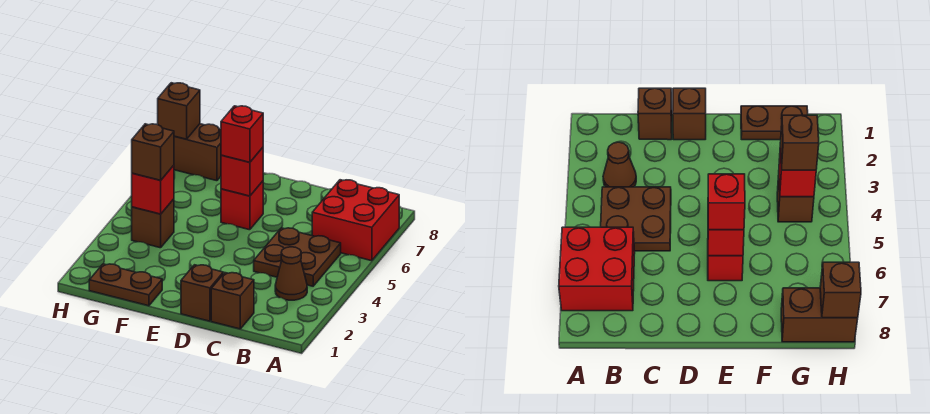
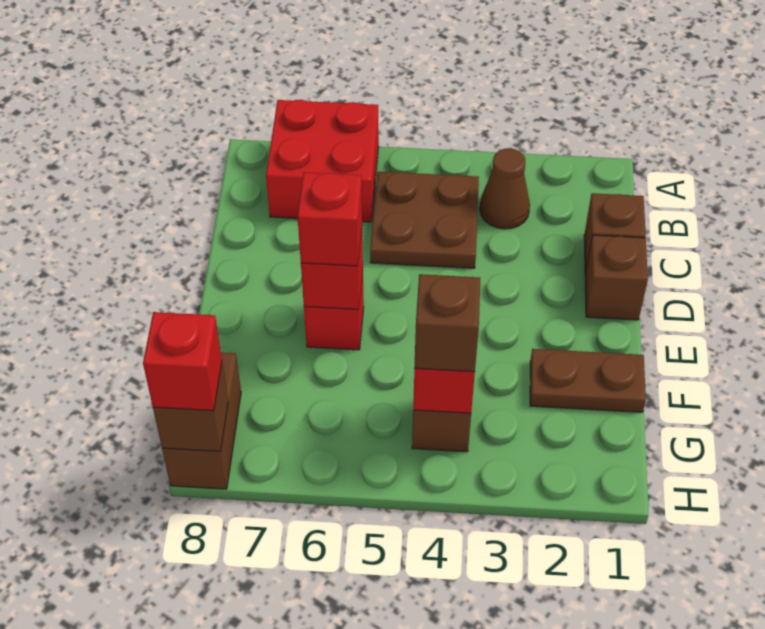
brown plate F1:G1 level 1 -> brown plate F1:F2 level 1
none -> red brick H8 level 3

